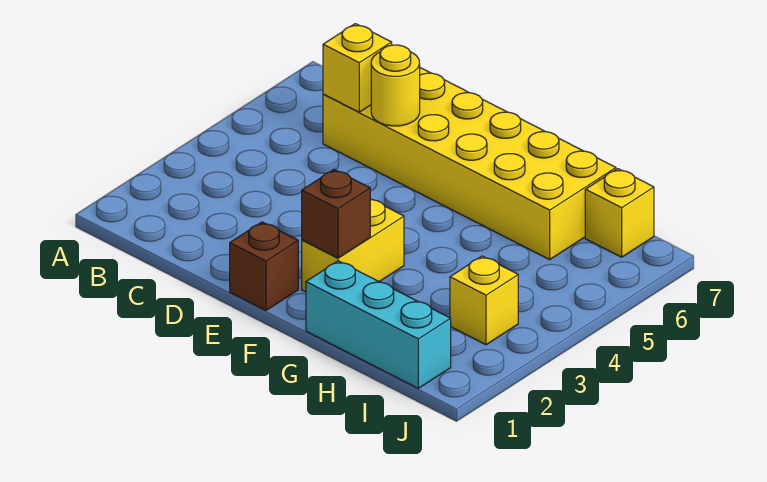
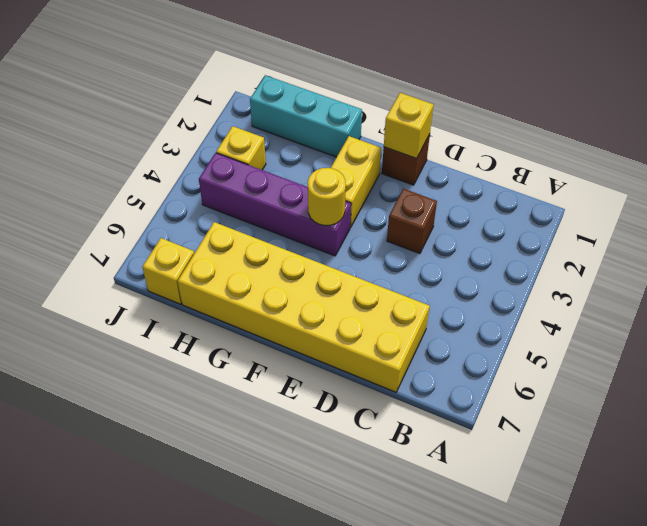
yellow brick C6 level 2 -> yellow brick E1 level 2
yellow round brick D6 level 2 -> yellow round brick F4 level 2
brown brick F2 level 2 -> brown brick D3 level 1
none -> purple brick F4:I4 level 1

